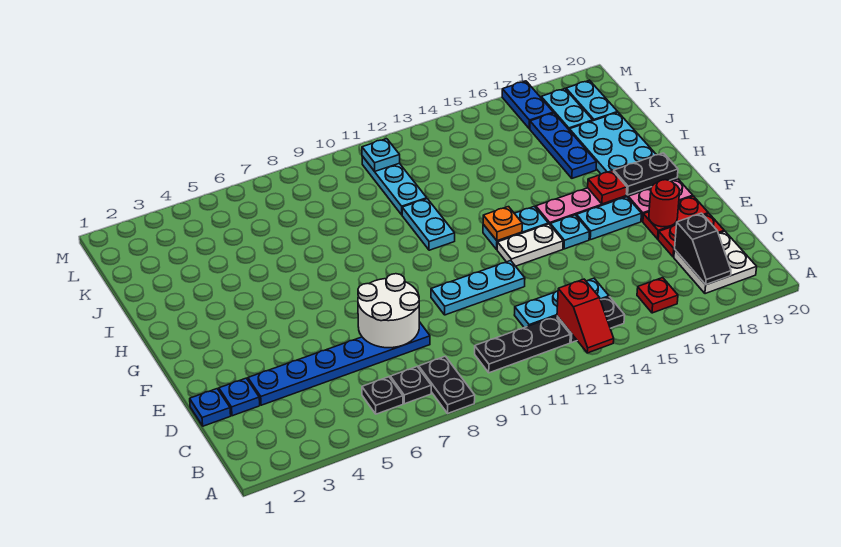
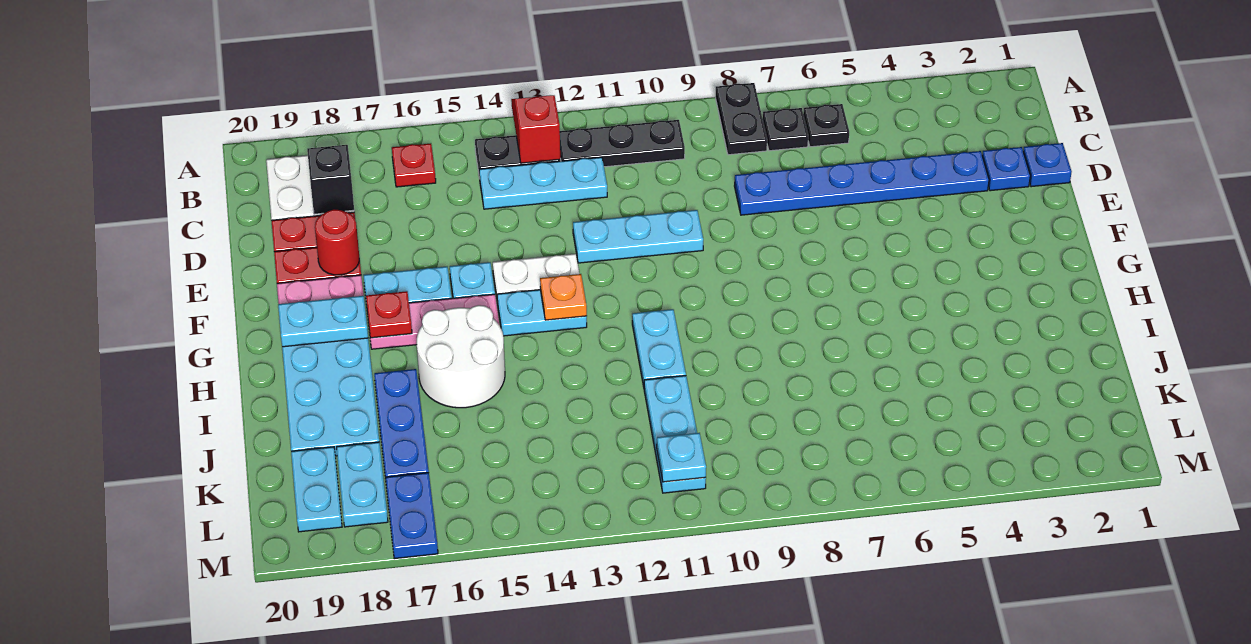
white round brick D7:E8 level 2 -> white round brick H15:I16 level 1
black plate G18:G19 level 2 -> cyan plate G18:G19 level 2

